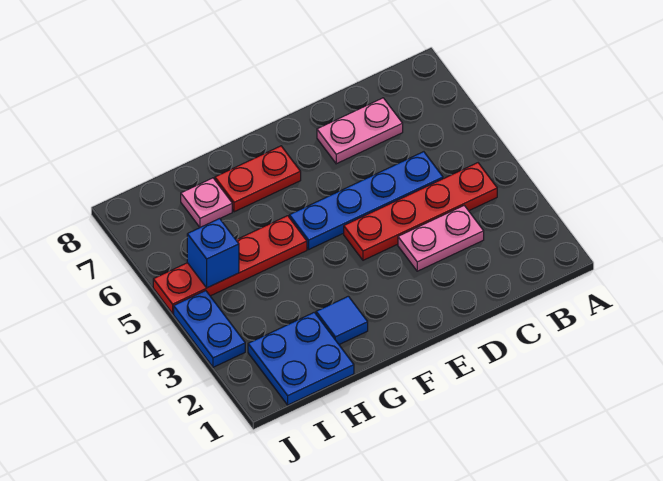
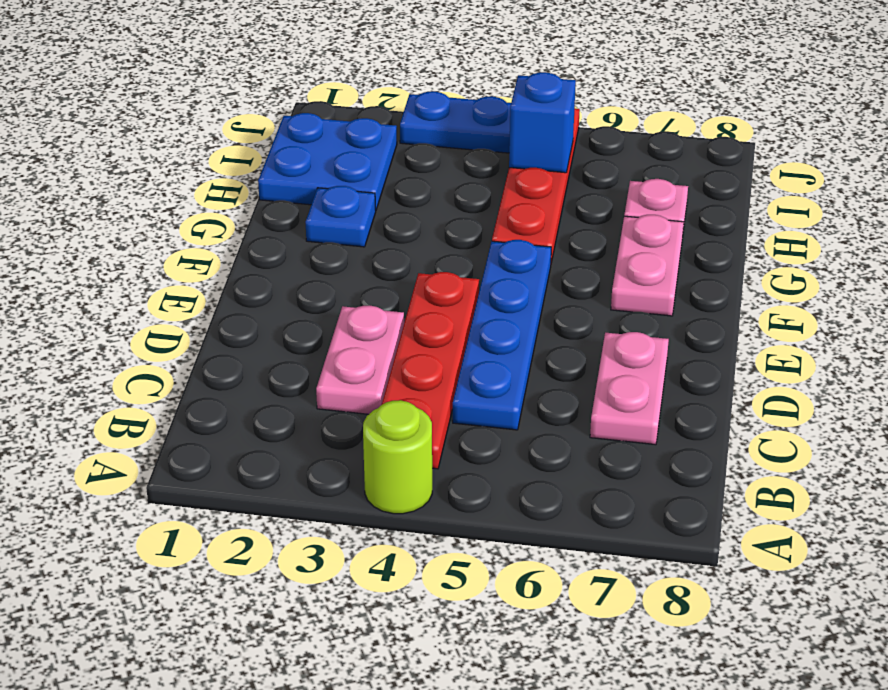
none -> lime round brick A4 level 1
red plate F7:G7 level 1 -> pink plate F7:G7 level 1
blue tile G2 level 1 -> blue plate G2 level 1

